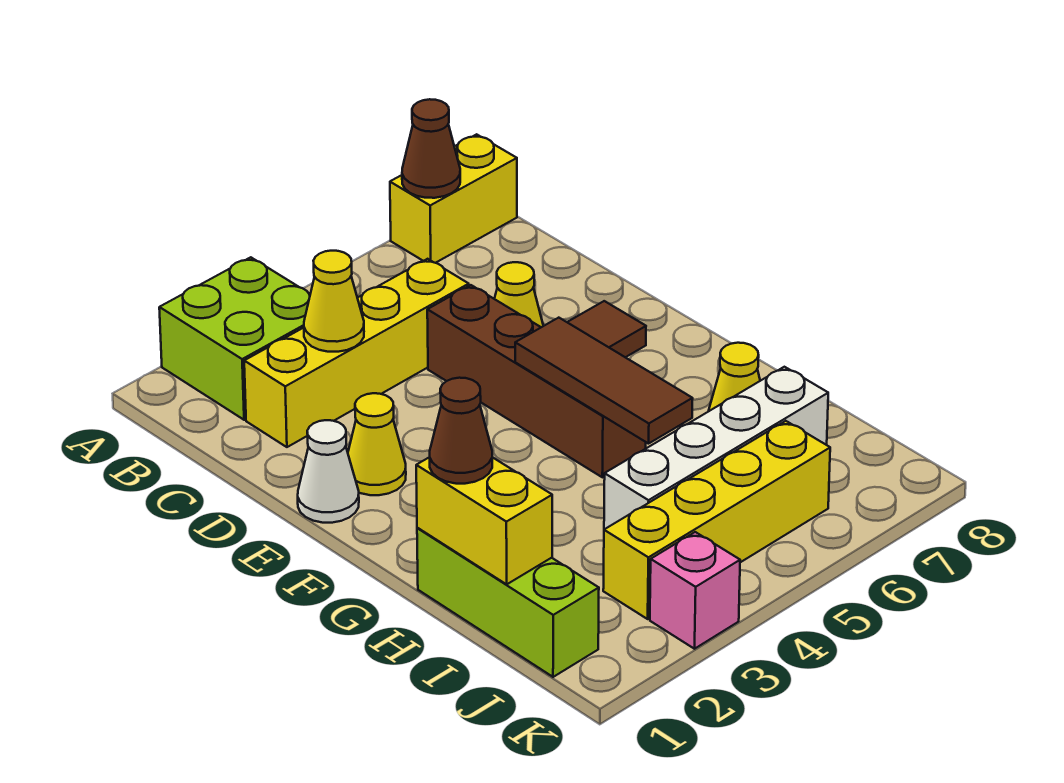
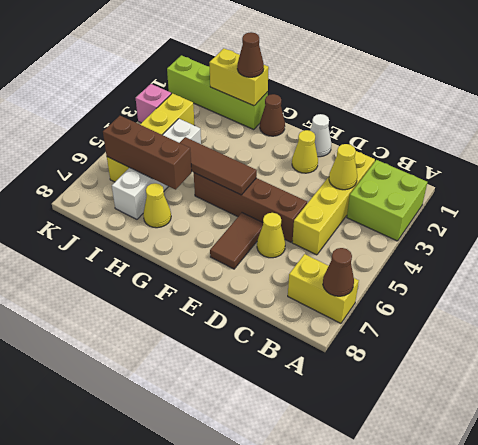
yellow brick A7:A8 level 1 -> yellow brick A7:B7 level 1
none -> brown cone G1 level 1
lime brick H1:J1 level 1 -> lime brick H1:K1 level 1
none -> brown brick H6:J6 level 2

